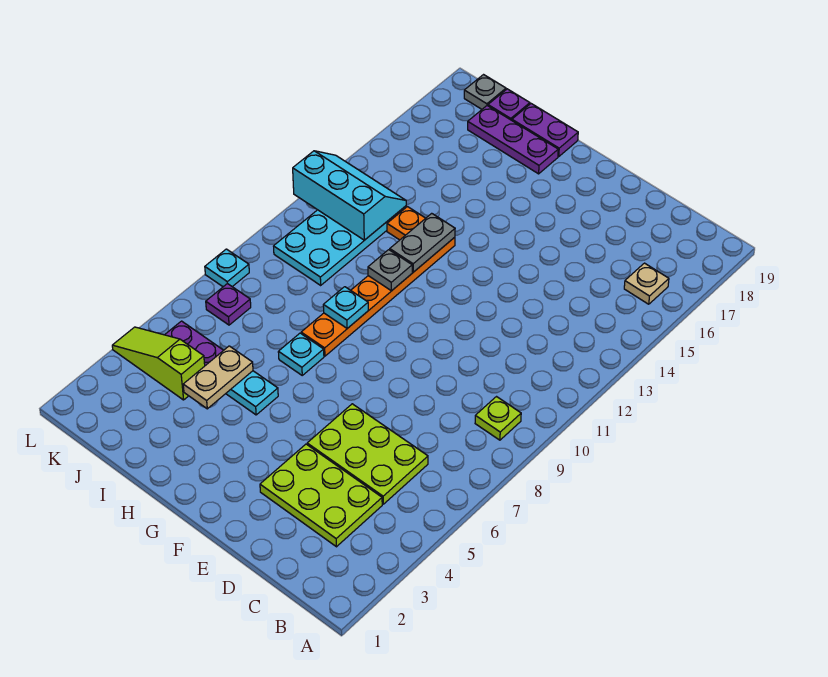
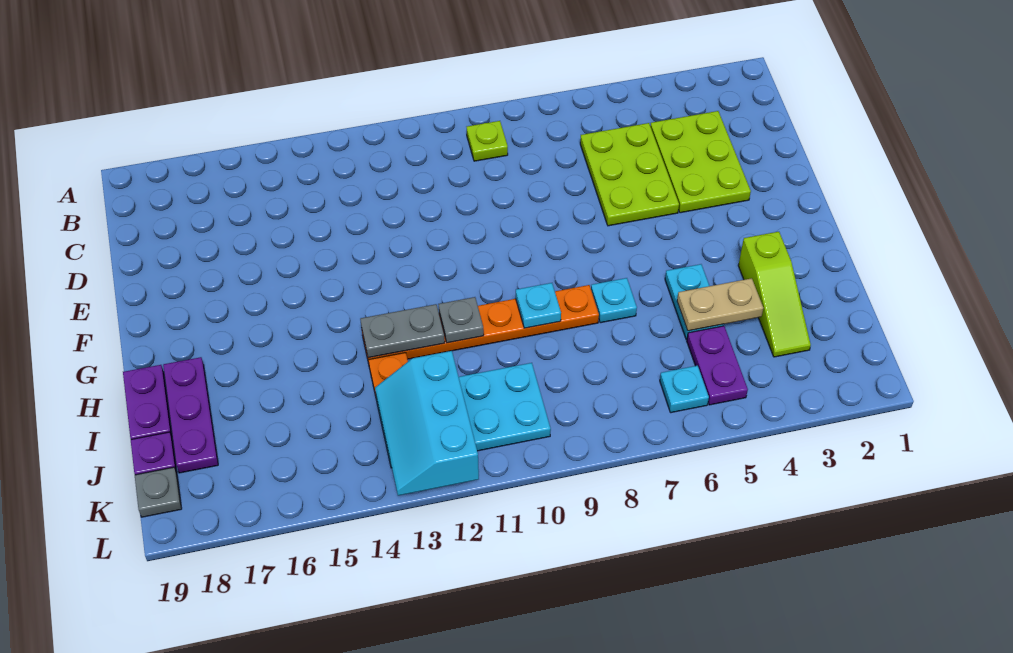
tan plate B16 level 1 -> none
lime slope J4:L4 level 1 top J -> lime slope H3:J3 level 1 top H
purple plate K7 level 1 -> none
cyan plate L8 level 1 -> cyan plate K6 level 1

